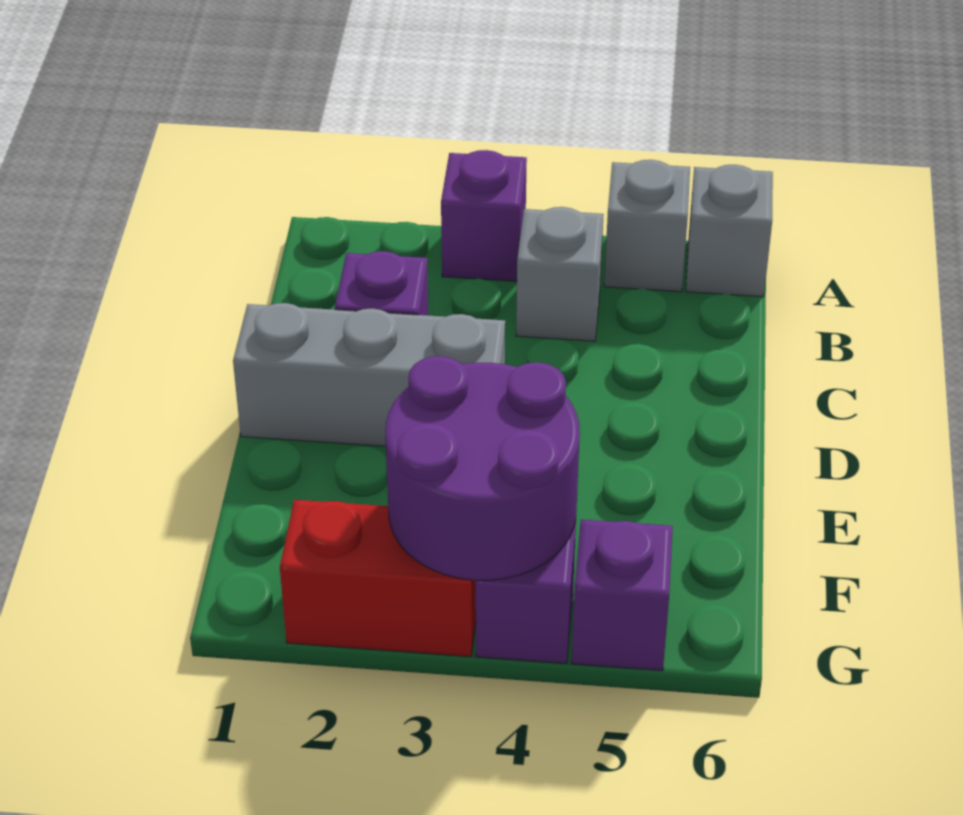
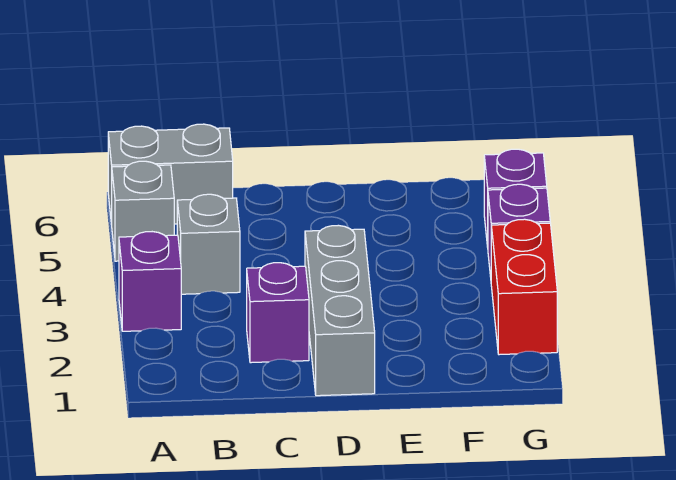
grey brick A6 level 1 -> grey brick A6:B6 level 1
purple round brick F3:G4 level 2 -> none

